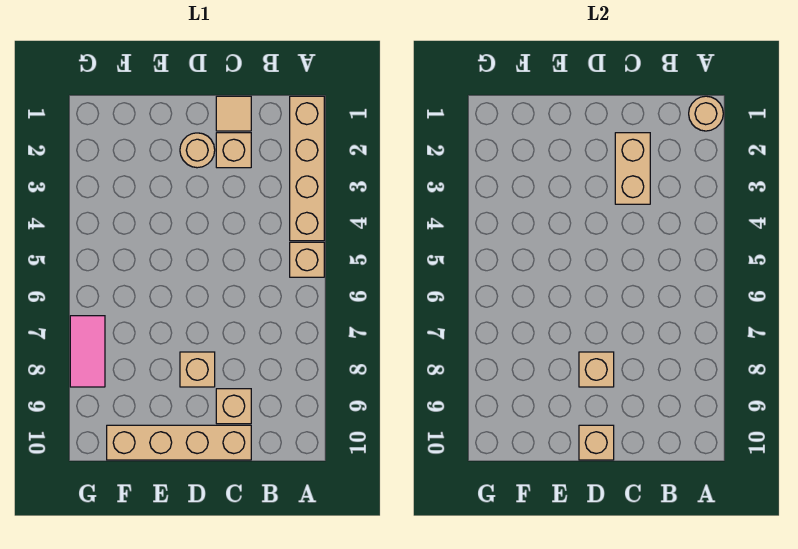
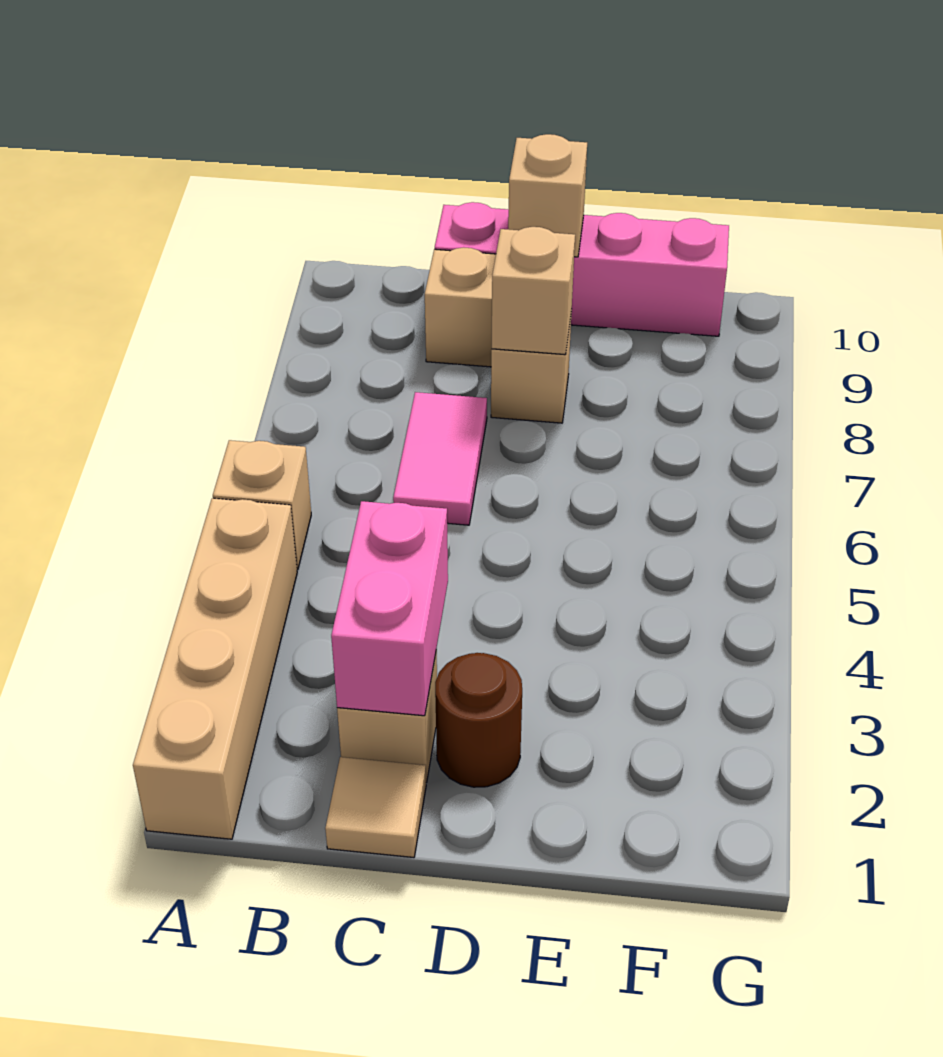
tan round brick A1 level 2 -> none
tan brick C2:C3 level 2 -> pink brick C2:C3 level 2
tan brick C10:F10 level 1 -> pink brick C10:F10 level 1
tan round brick D2 level 1 -> brown round brick D2 level 1
pink tile G7:G8 level 1 -> pink tile C6:C7 level 1

